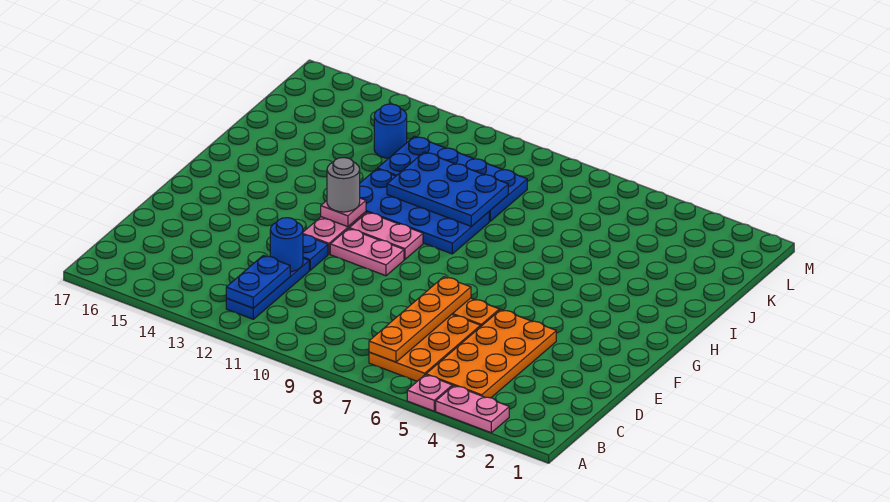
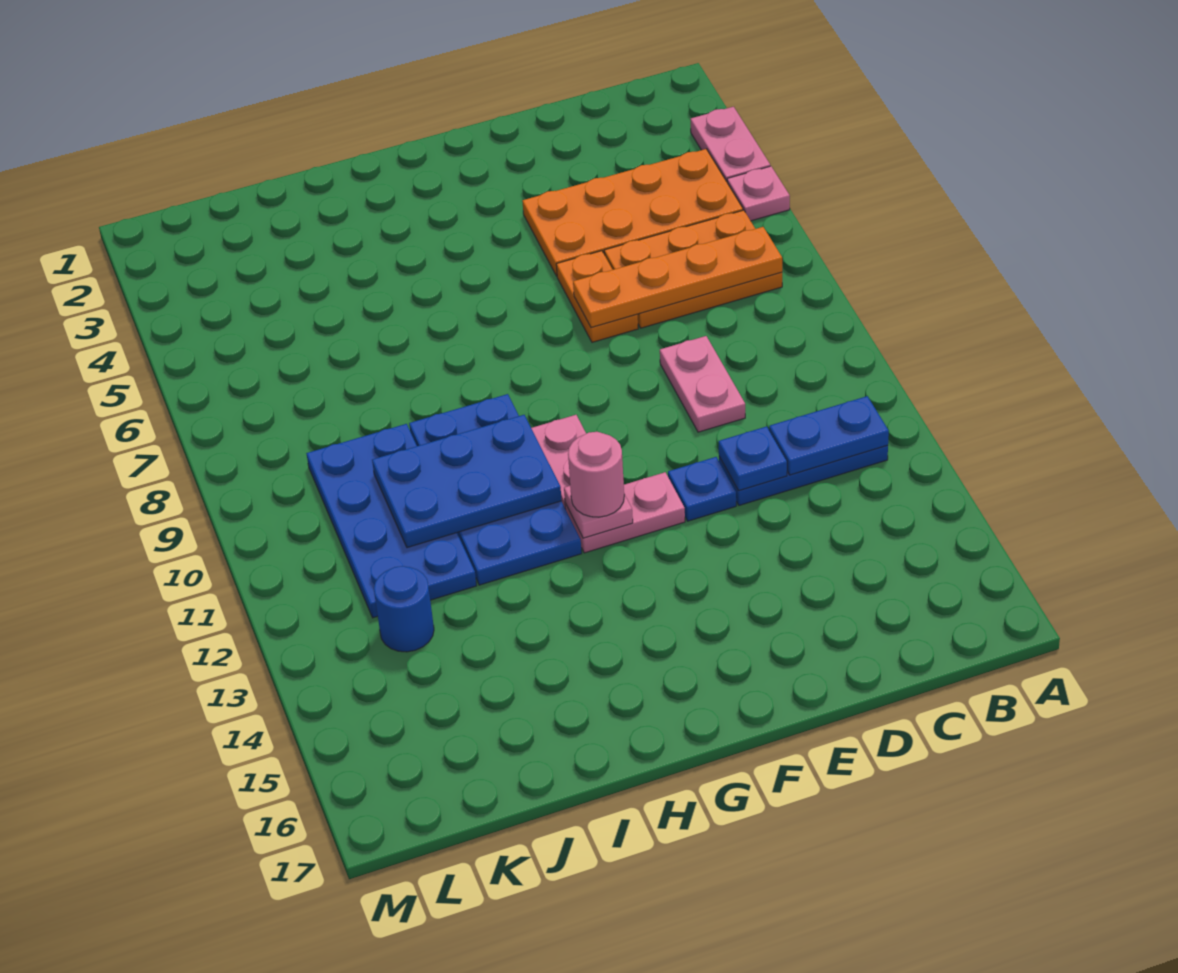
blue round brick D12 level 2 -> blue plate D12 level 2
pink plate F10:F11 level 1 -> pink plate D9:D10 level 1
grey round brick G12 level 3 -> pink round brick G12 level 3
blue plate I9:J11 level 2 -> blue plate H10:J11 level 2

